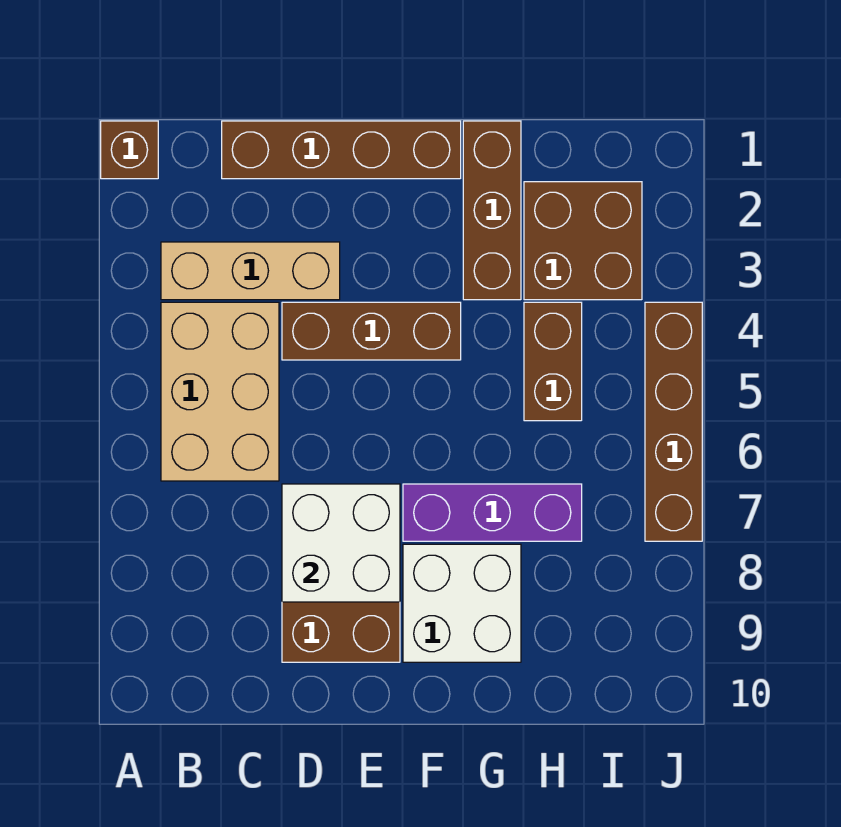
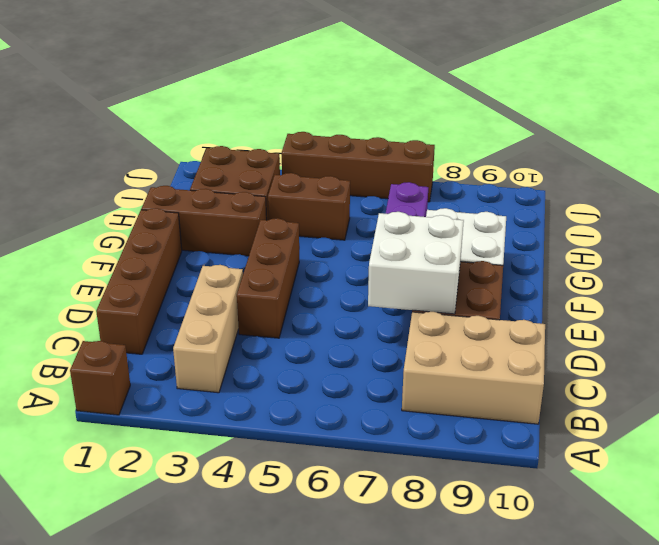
tan brick B4:C6 level 1 -> tan brick B8:C10 level 1

